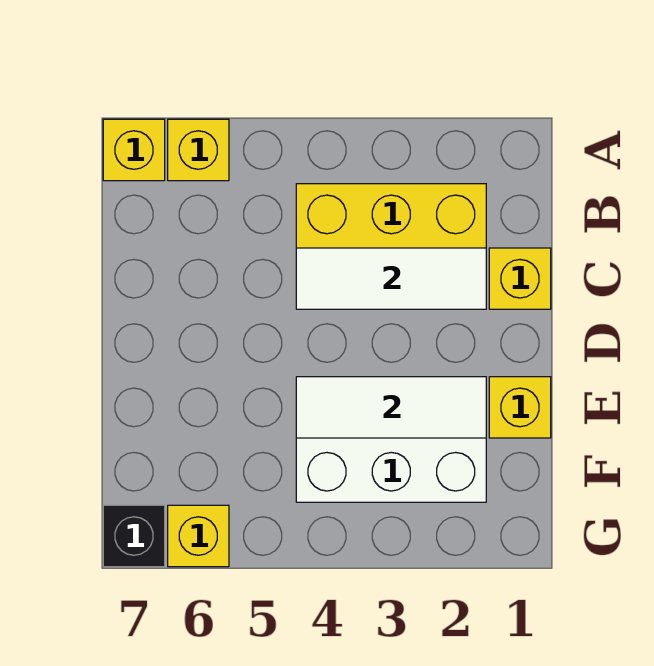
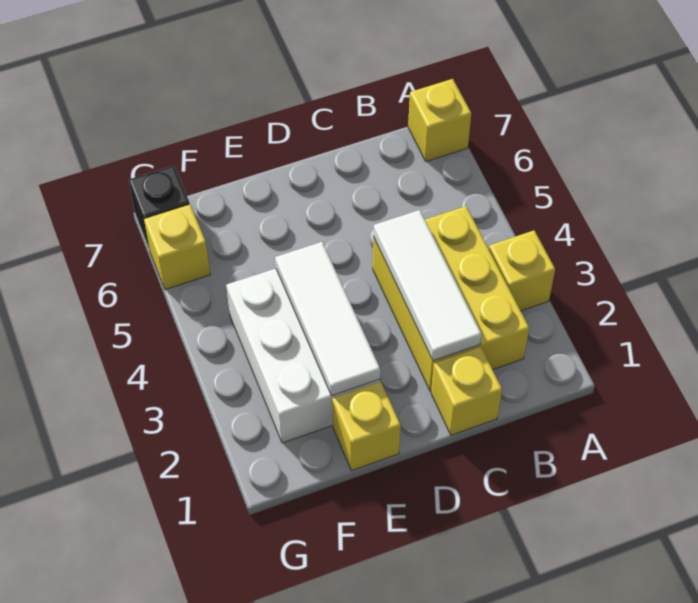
yellow brick A6 level 1 -> yellow brick A3 level 1

